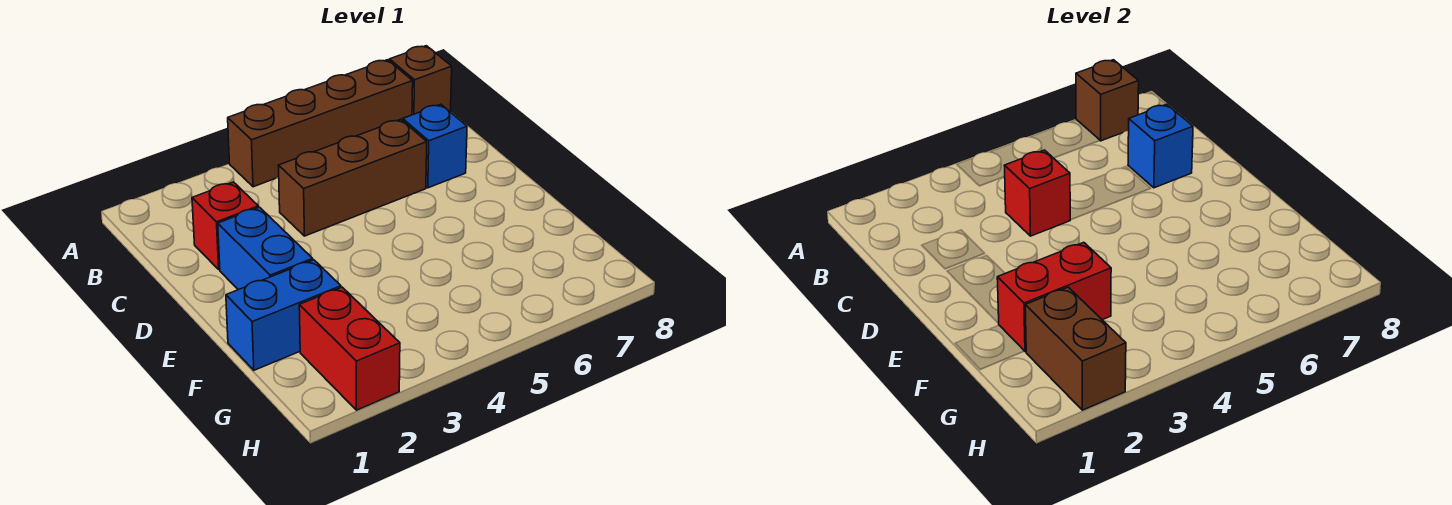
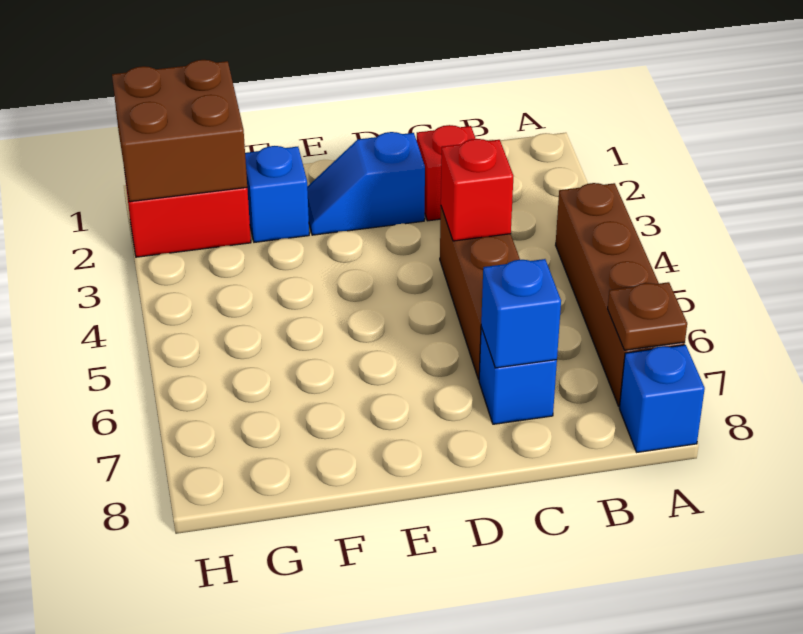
brown brick A7 level 2 -> brown plate A7 level 2
brown brick A8 level 1 -> blue brick A8 level 1
blue brick D2:E2 level 1 -> blue slope D2:E2 level 1 top D
blue brick F1:F2 level 1 -> blue brick F2 level 1
red brick F2:F3 level 2 -> none
brown brick G2:H2 level 2 -> brown brick G1:H2 level 2

